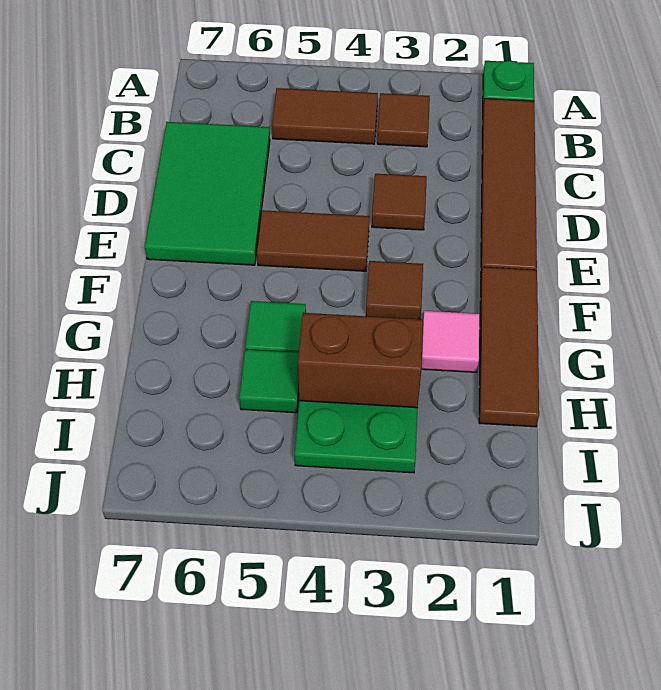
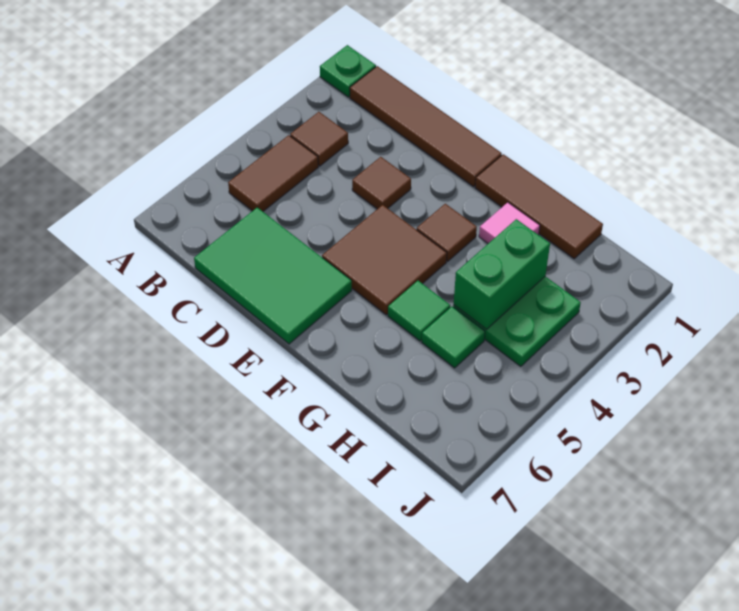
brown tile E4:E5 level 1 -> brown tile E4:F5 level 1
brown brick H3:H4 level 2 -> green brick H3:H4 level 2

